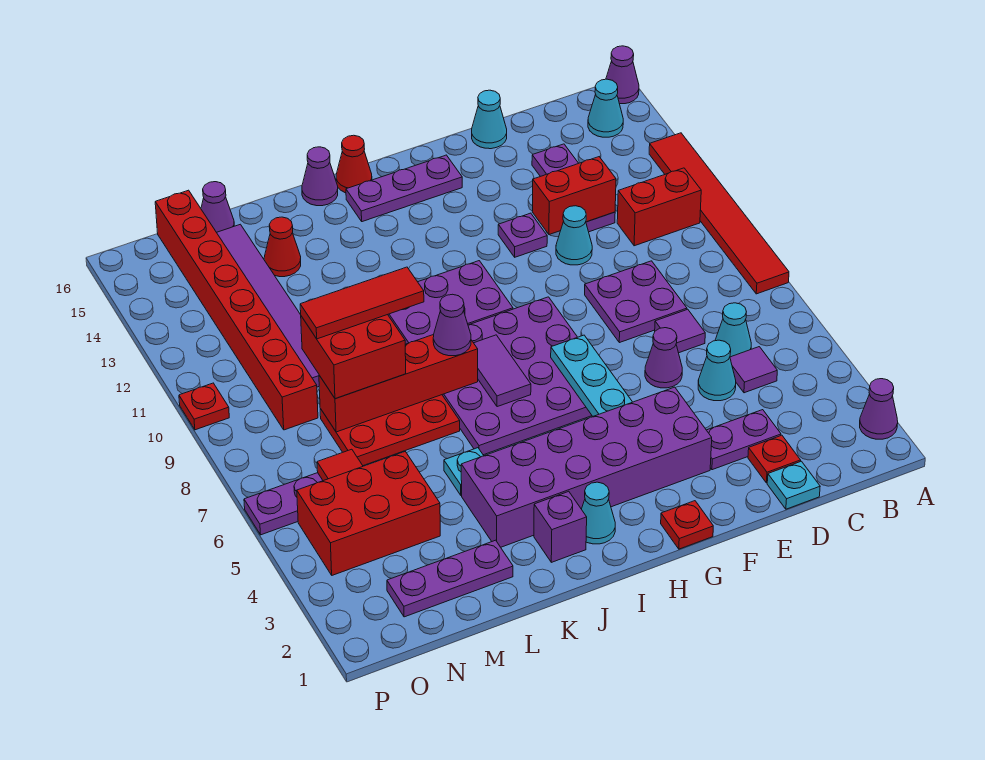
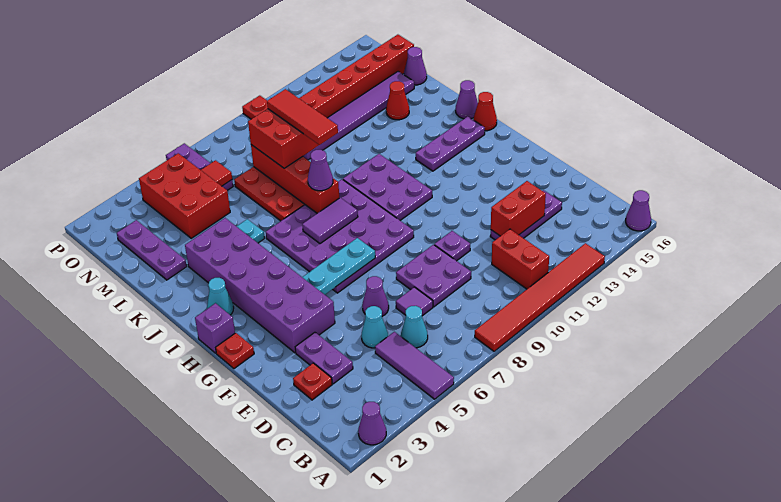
cyan cone B15 level 1 -> none
purple tile C5 level 1 -> purple tile A5:C5 level 1
cyan plate D1 level 1 -> none
red brick D12:E12 level 2 -> red brick D12:D13 level 2
cyan cone E11 level 1 -> none
cyan cone E16 level 1 -> none
purple plate F12 level 1 -> purple plate E10 level 1
purple plate G15:I15 level 1 -> purple plate I13:I15 level 1
purple brick J2 level 1 -> purple brick H1 level 1

